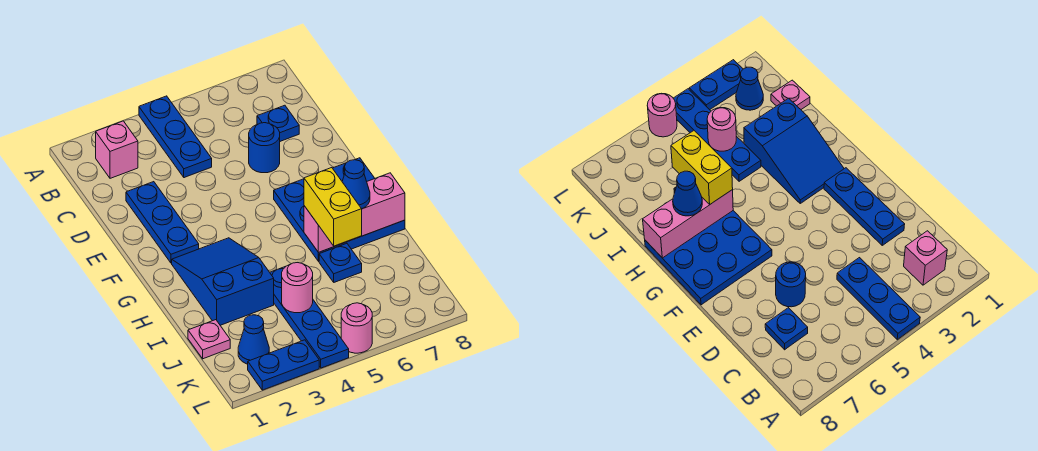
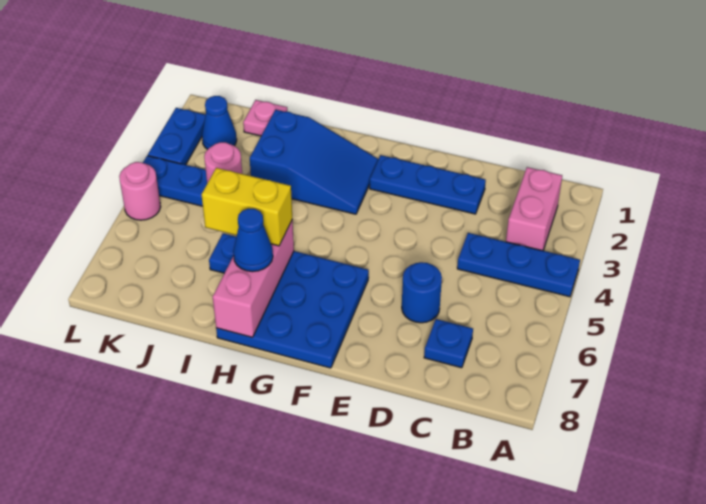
pink brick B2 level 1 -> pink brick B2:B3 level 1

